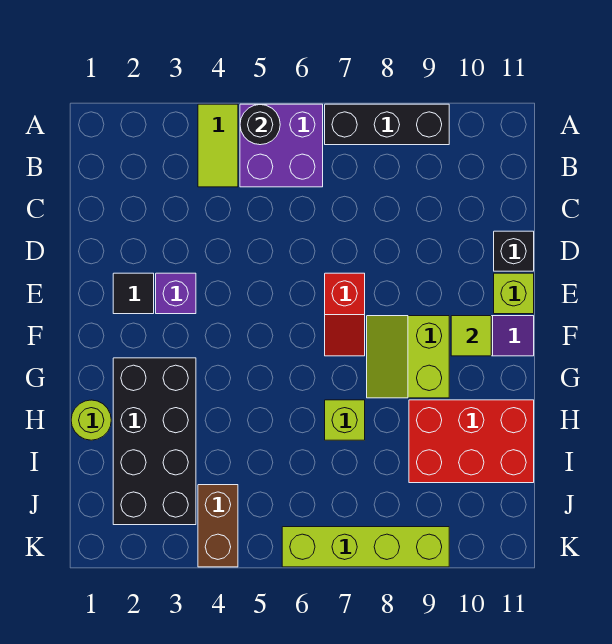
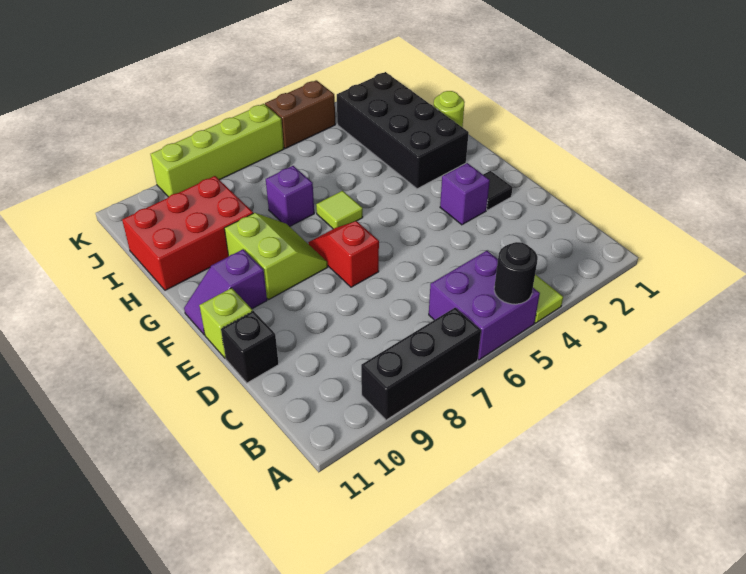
lime tile F10 level 2 -> lime tile G6 level 1
lime brick H7 level 1 -> purple brick H7 level 1
brown brick J4:K4 level 1 -> brown brick K4:K5 level 1

